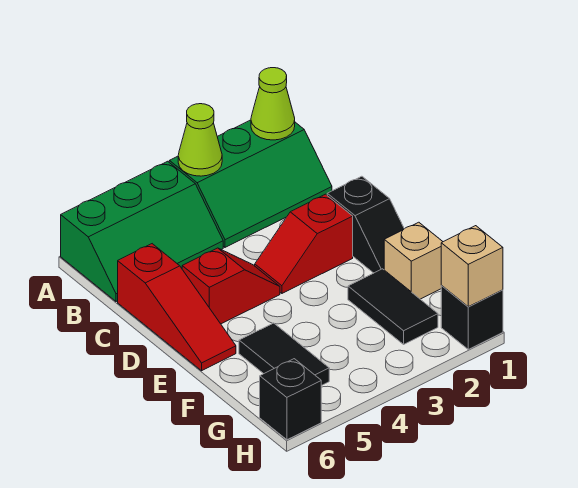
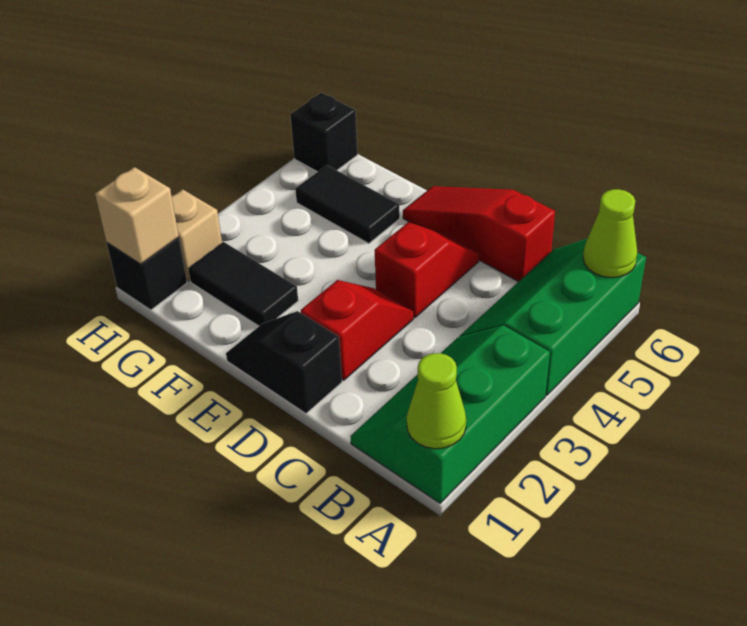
lime cone A3 level 2 -> lime cone A6 level 2
red slope D4:D5 level 1 top 5 -> red slope D4:D5 level 1 top 4
tan brick F1 level 1 -> tan brick H2 level 1

